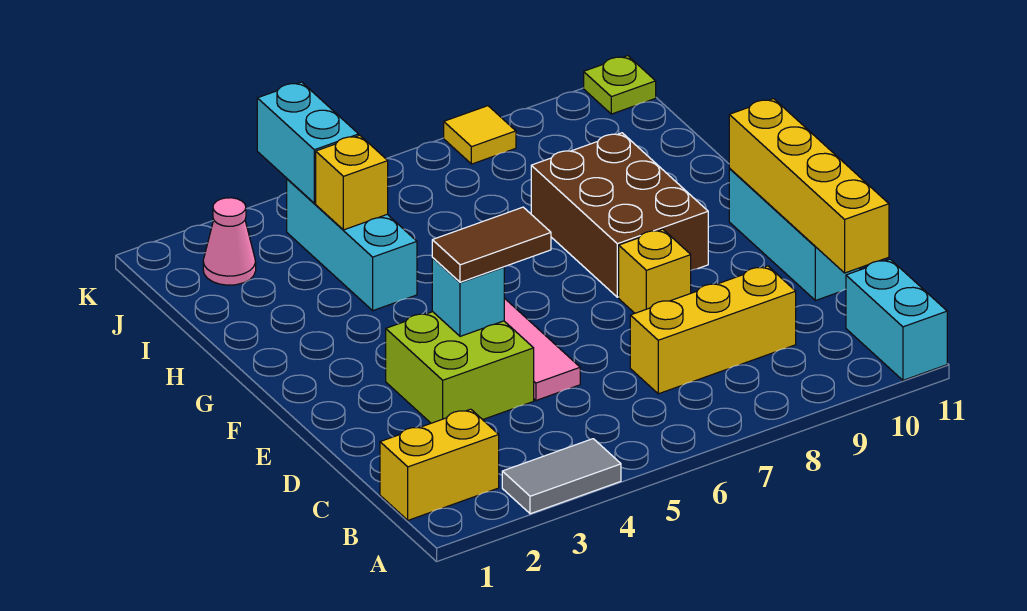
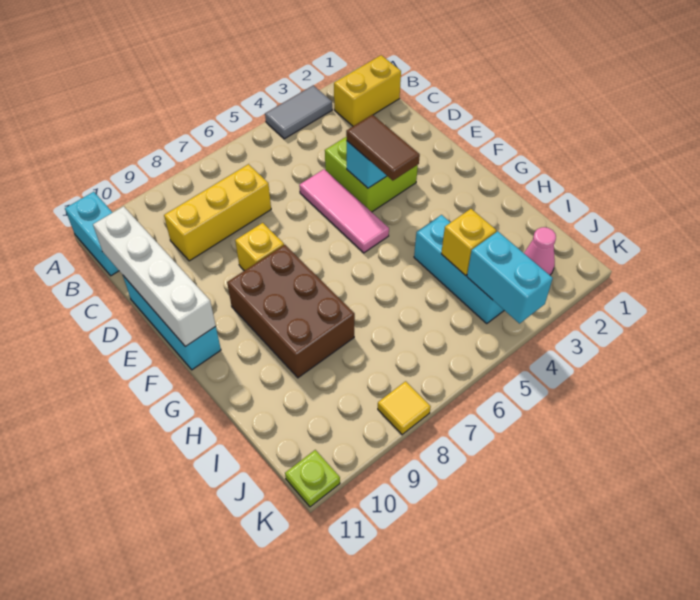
yellow brick C11:F11 level 2 -> white brick C11:F11 level 2
brown tile E4:E5 level 3 -> brown tile E4:F4 level 3

